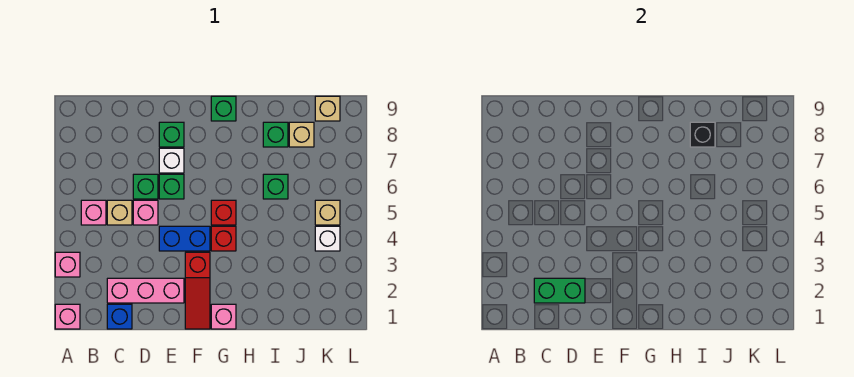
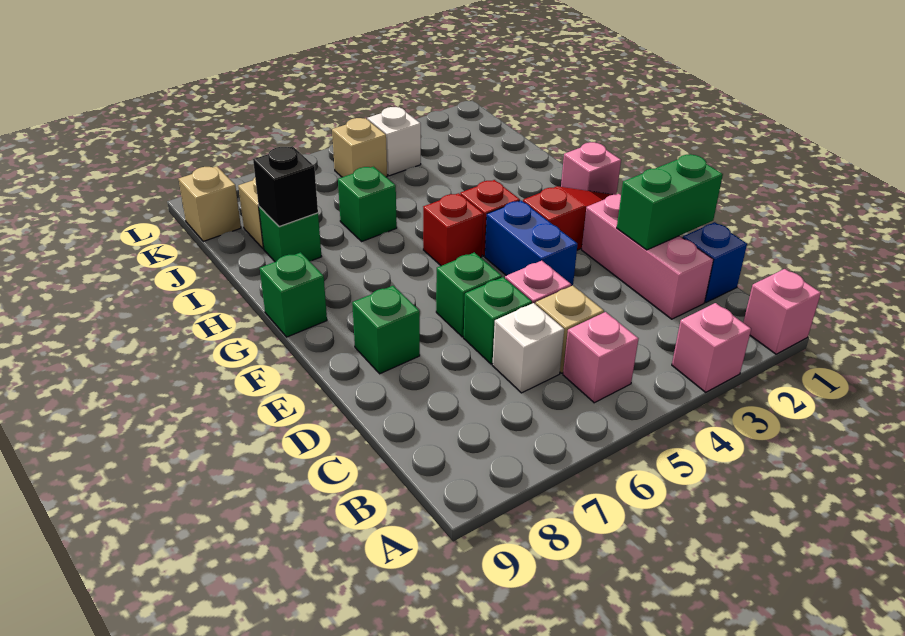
green brick C2:D2 level 2 -> green brick D1:D2 level 2
white brick E7 level 1 -> white brick C6 level 1

